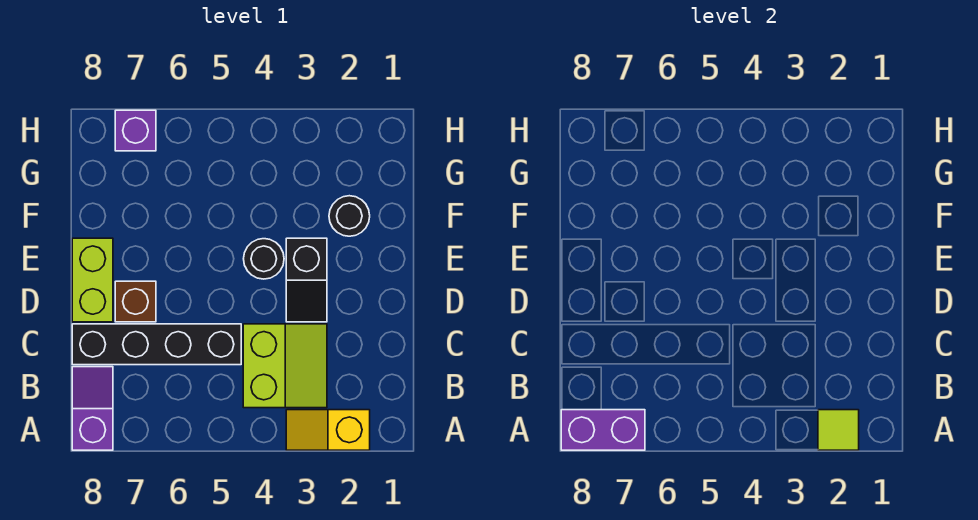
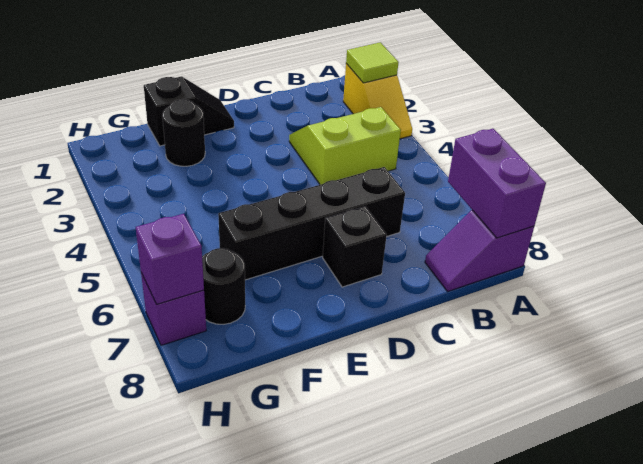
black brick C5:C8 level 1 -> black brick C6:F6 level 1
black slope D3:E3 level 1 top E -> black slope E1:F1 level 1 top F
brown brick D7 level 1 -> black brick D7 level 1
lime brick D8:E8 level 1 -> none
black round brick E4 level 1 -> black round brick G7 level 1
none -> purple brick H7 level 2

